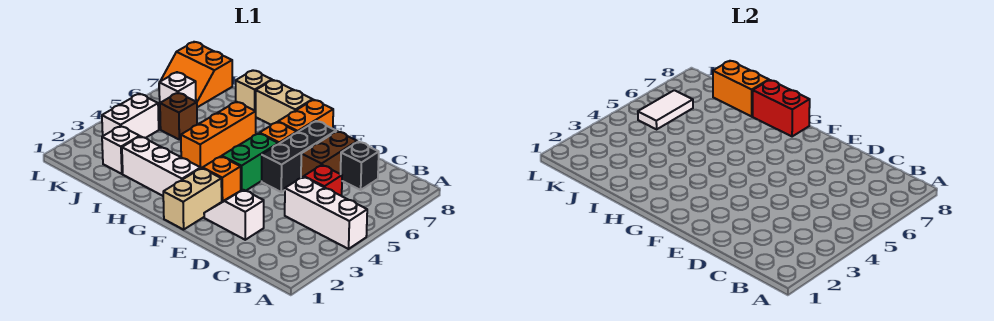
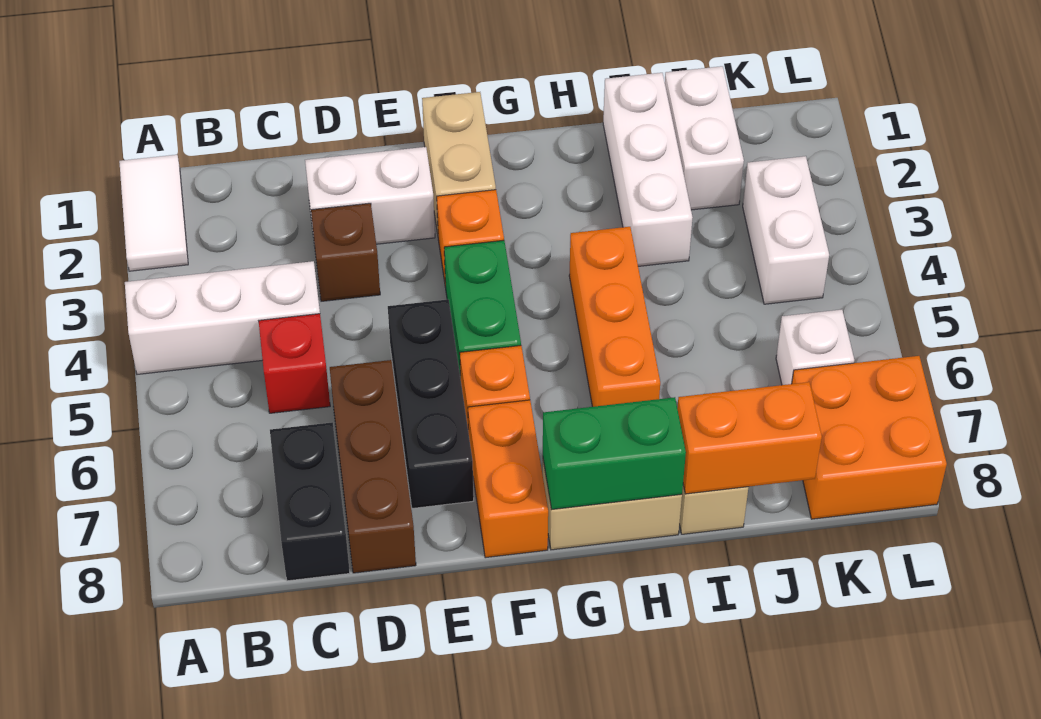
black brick C7 level 1 -> black brick C7:C8 level 1
white slope D2:E2 level 1 top D -> white brick D2:E2 level 1
brown brick D6:D7 level 1 -> brown brick D6:D8 level 1
white brick G2:I2 level 1 -> white brick I1:I3 level 1
red brick G8:H8 level 2 -> green brick G8:H8 level 2
white brick J2 level 1 -> white brick J1:J2 level 1
brown brick J5 level 1 -> brown brick D3 level 1
white tile K5:K6 level 2 -> white tile A1:A2 level 1
orange slope K7:L8 level 1 top 8 -> orange brick K7:L8 level 1

